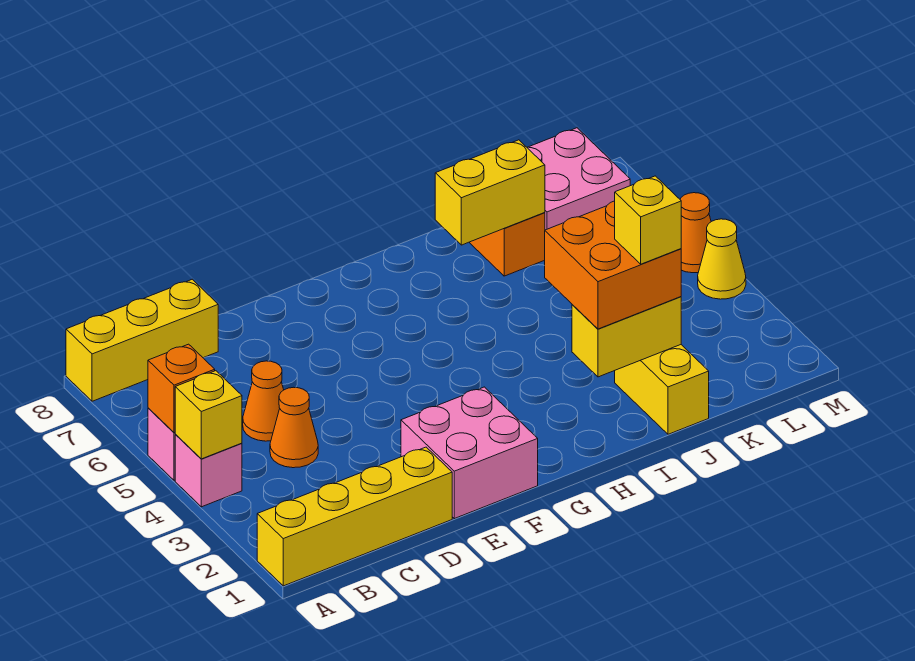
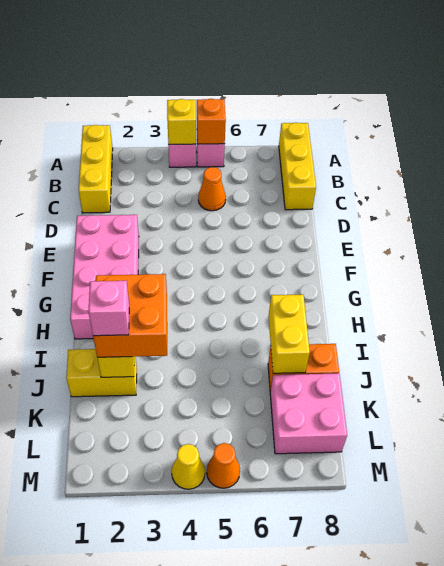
yellow brick A1:D1 level 1 -> yellow brick A1:C1 level 1
orange cone C4 level 1 -> none
pink brick E1:F2 level 1 -> pink brick E1:H2 level 1
yellow brick J2 level 4 -> pink brick J2 level 4

